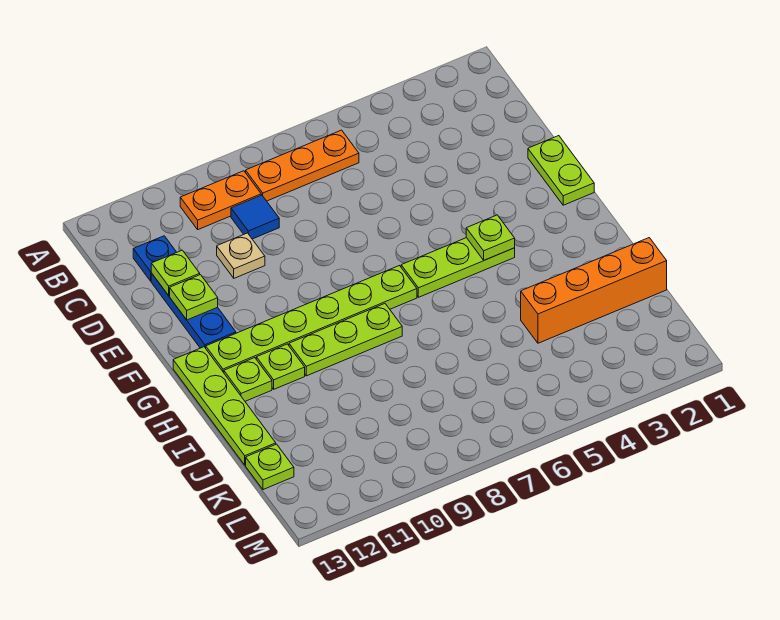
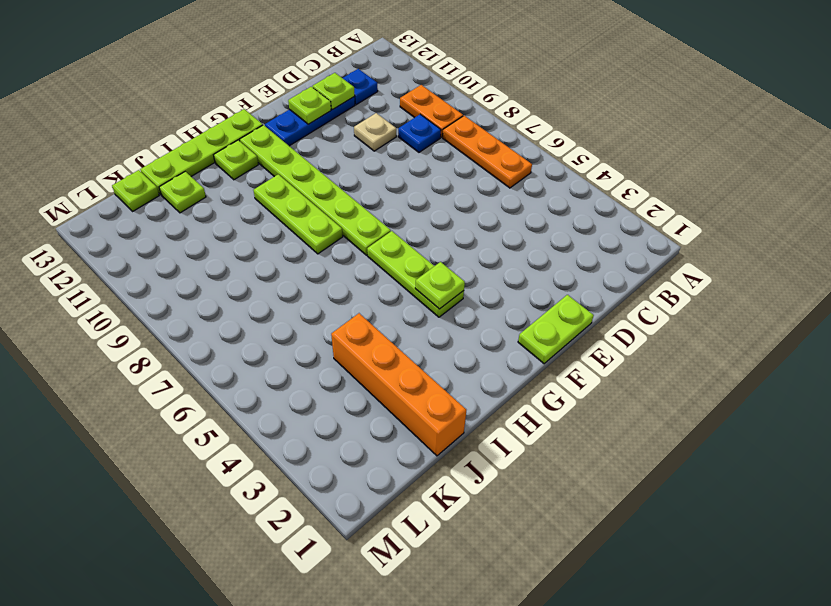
blue tile C9 level 1 -> blue plate C9 level 1
lime plate H11 level 1 -> lime plate J12 level 1

